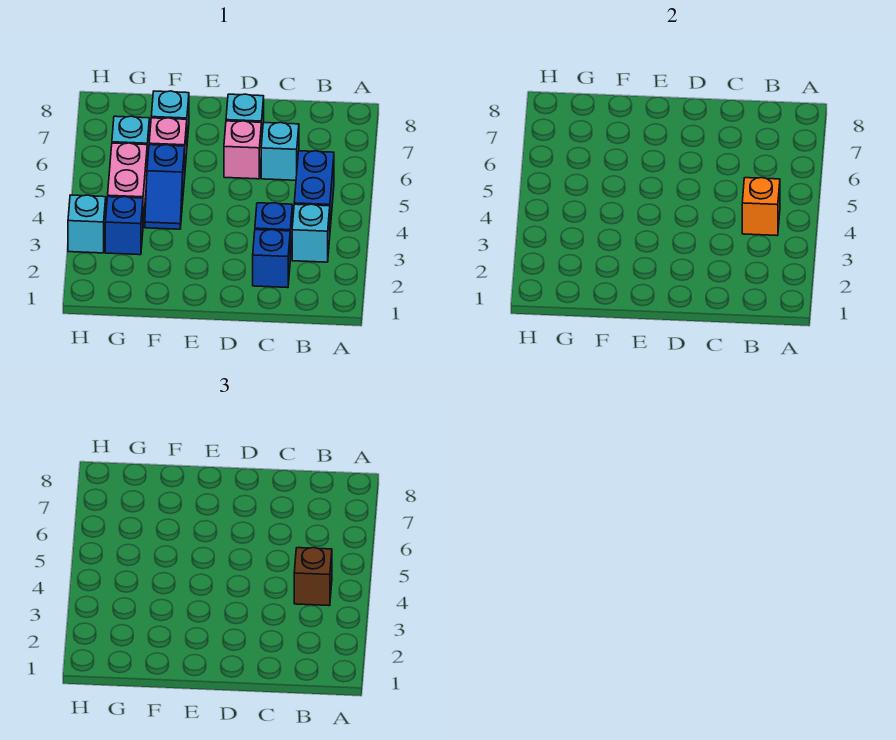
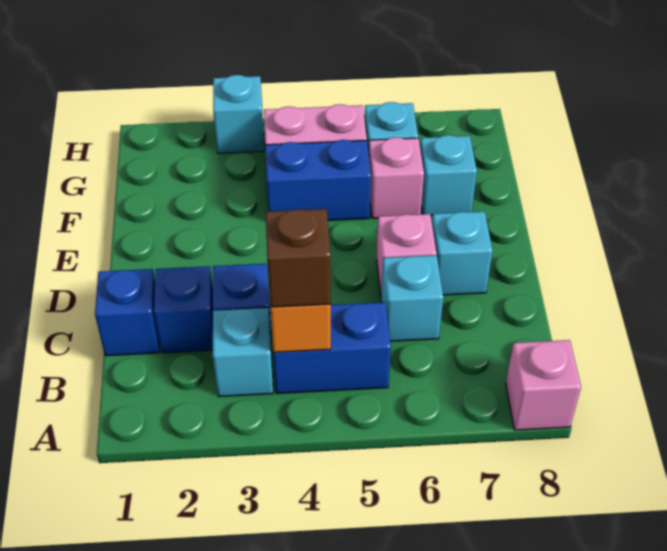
none -> pink brick A8 level 1
blue slope F4:F5 level 1 top 5 -> blue brick F4:F5 level 1
blue brick G3 level 1 -> blue brick C1 level 1

